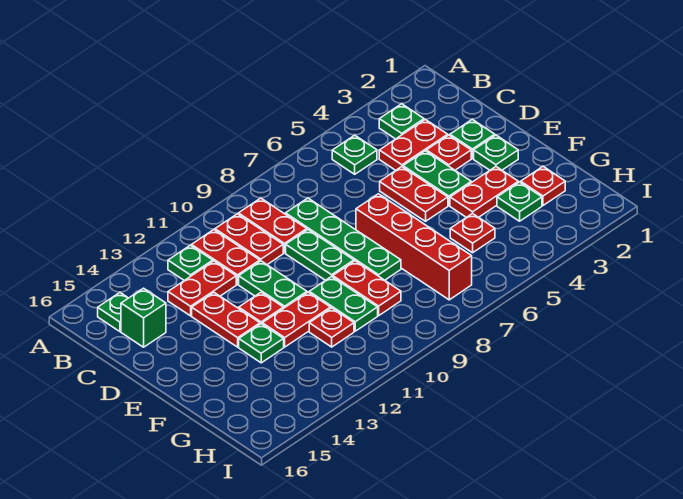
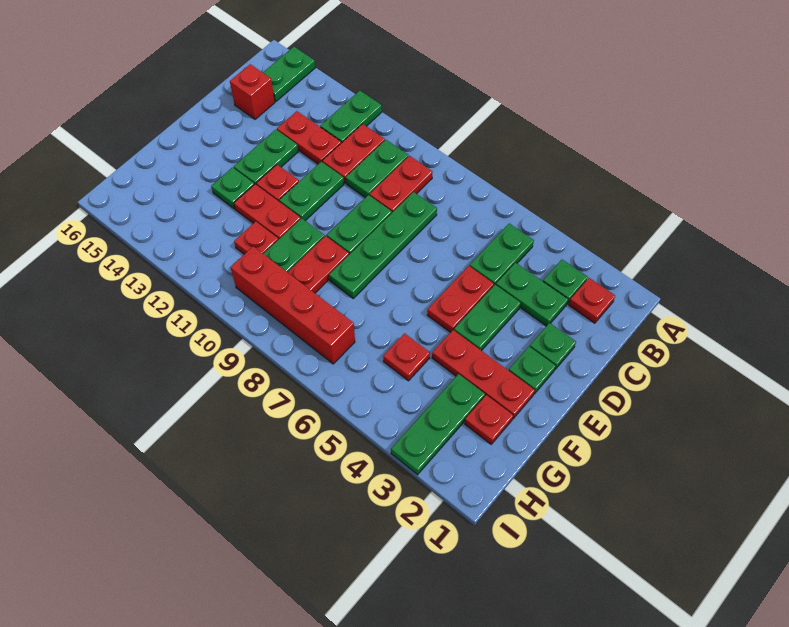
green plate B5 level 1 -> green plate B5:C5 level 1
red plate B10:C10 level 1 -> green plate B10:C10 level 1
green plate B12 level 1 -> green plate A12:B12 level 1
green plate B15 level 1 -> green plate A15:B15 level 1
red plate C3:C4 level 1 -> green plate C3:C4 level 1
green brick C15 level 1 -> red brick C15 level 1
red plate D3 level 1 -> red plate B2 level 1
red plate D13:E13 level 1 -> green plate D13:E13 level 1
red brick E7:H7 level 1 -> red brick H7:H10 level 1
red plate F3:F4 level 1 -> red plate F2:F4 level 1
green plate G3 level 1 -> green plate G3:I3 level 1

